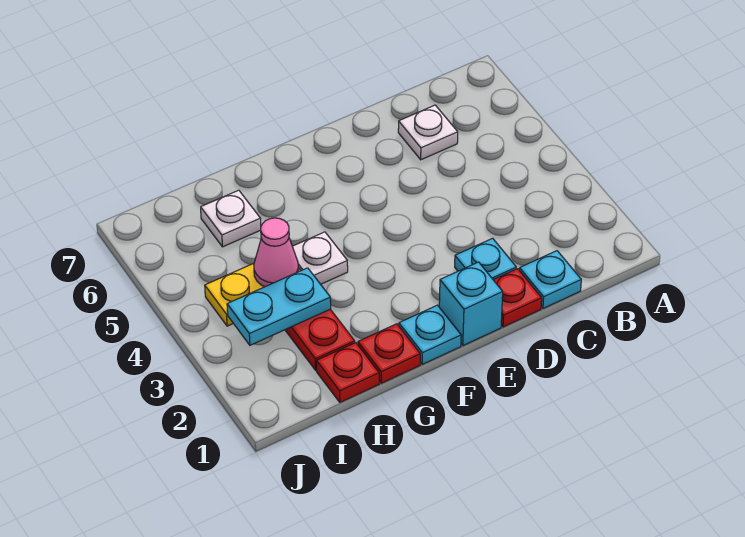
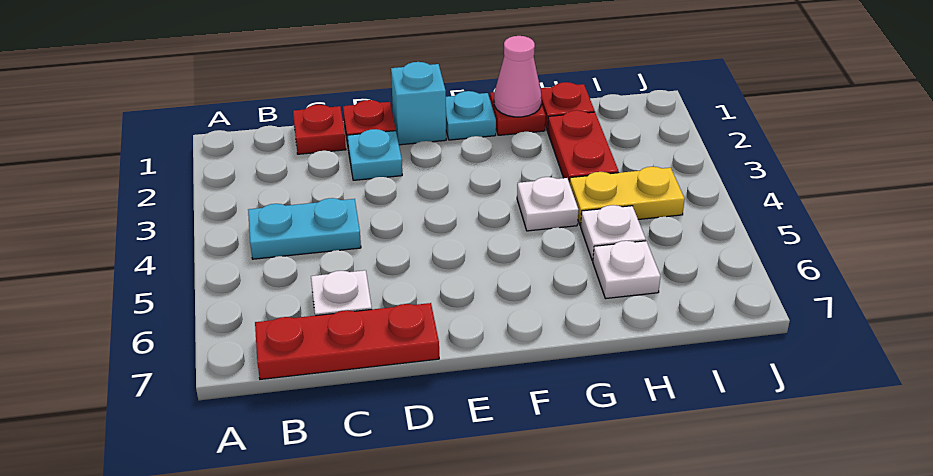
none -> red plate B7:D7 level 1
cyan plate C1 level 1 -> red plate C1 level 1
cyan plate H3:I3 level 2 -> cyan plate B4:C4 level 1
pink cone H4 level 2 -> pink cone G1 level 2
none -> white plate H5 level 1

